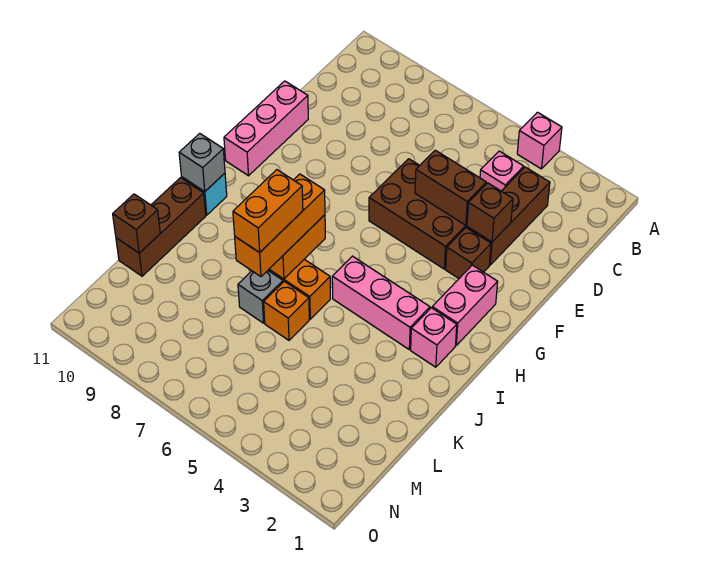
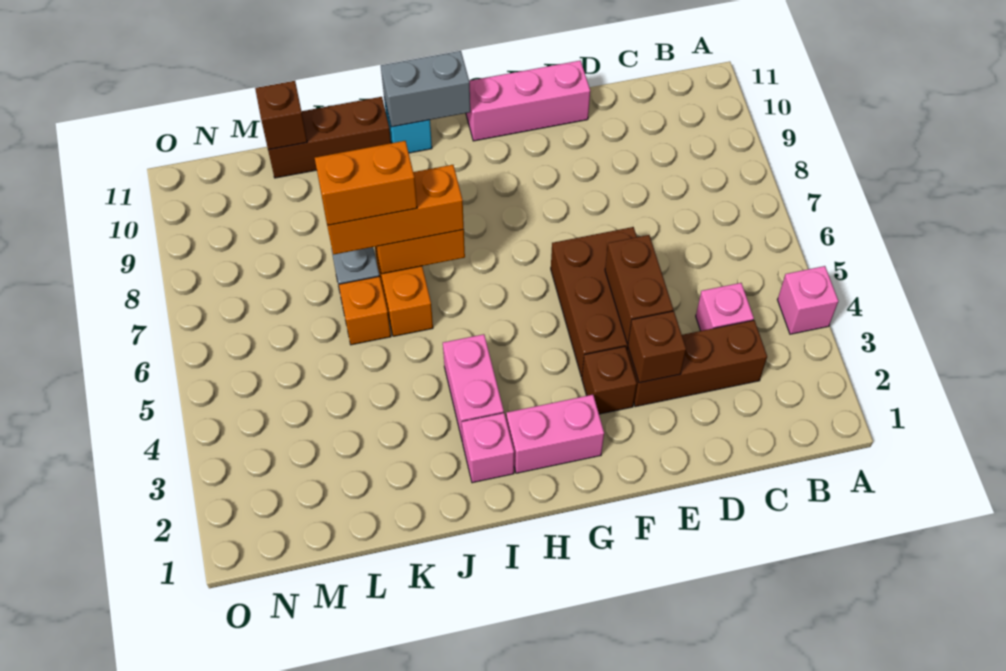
pink brick I3:I5 level 1 -> pink brick I3:I4 level 1
grey brick I11 level 2 -> grey brick H11:I11 level 2

